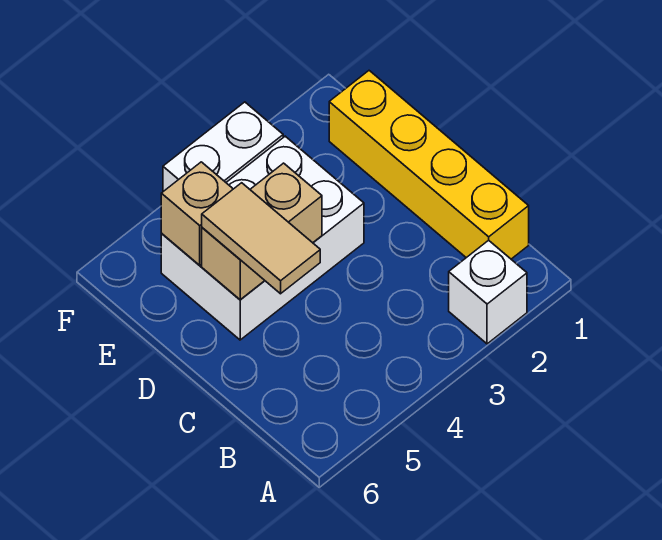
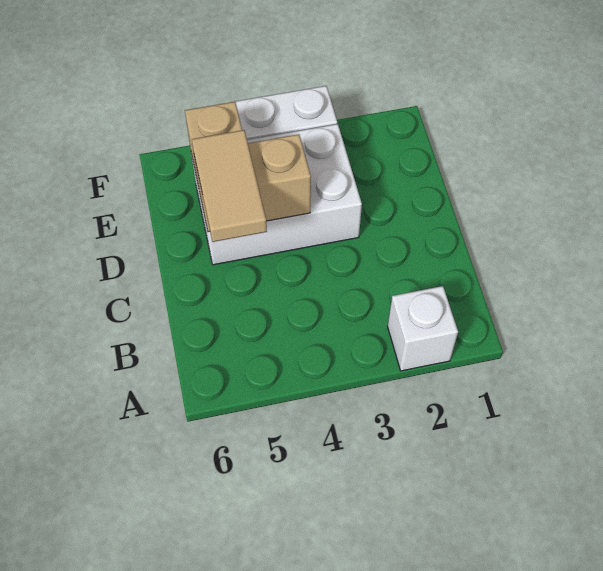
yellow brick B1:E1 level 1 -> none

